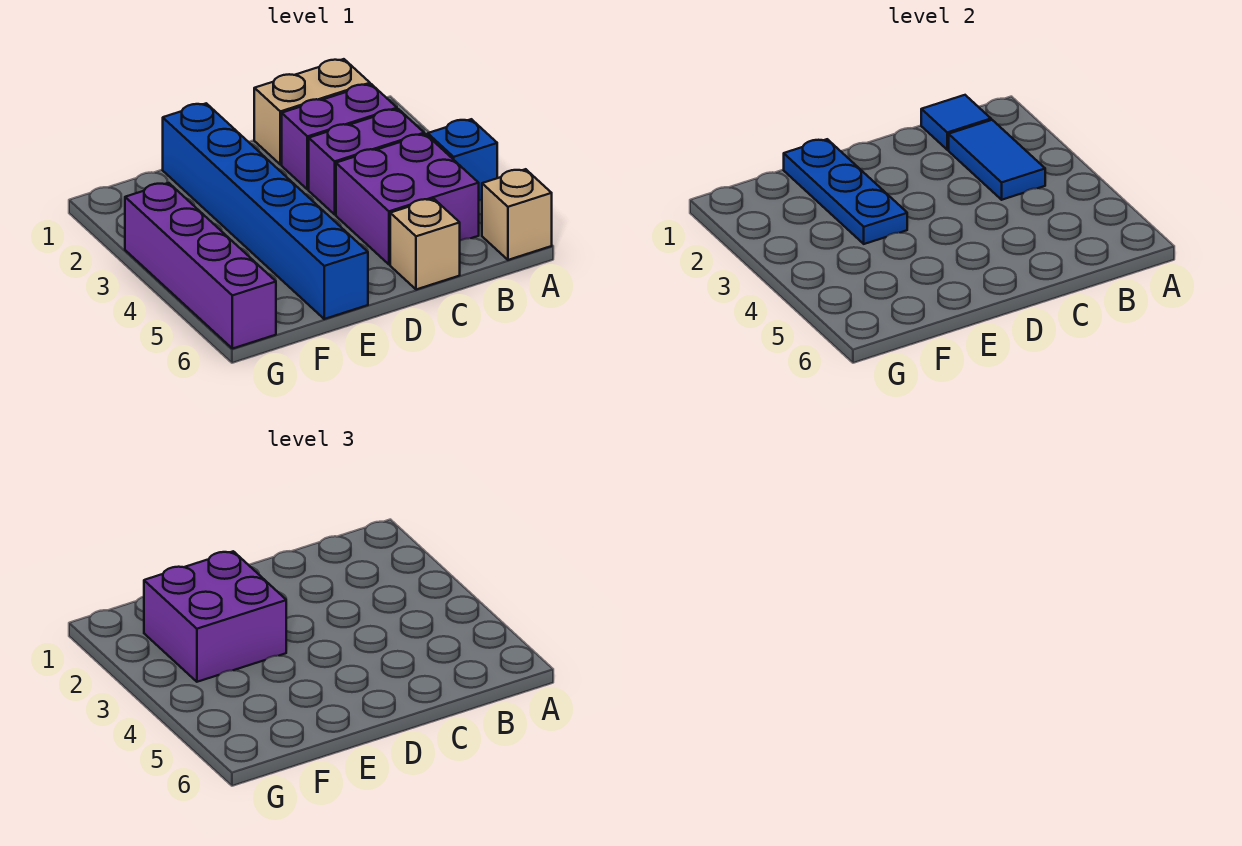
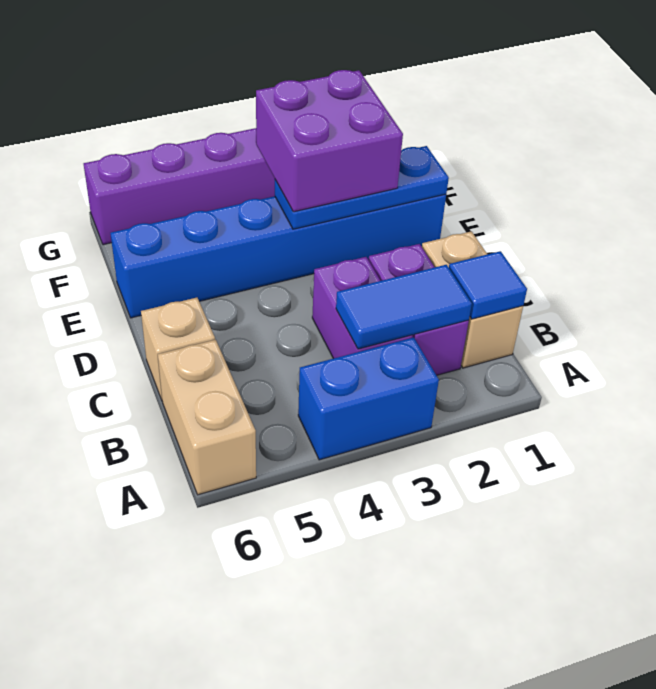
blue brick A4 level 1 -> blue brick A3:A4 level 1
tan brick A6 level 1 -> tan brick A6:B6 level 1
purple brick B4:C5 level 1 -> none

